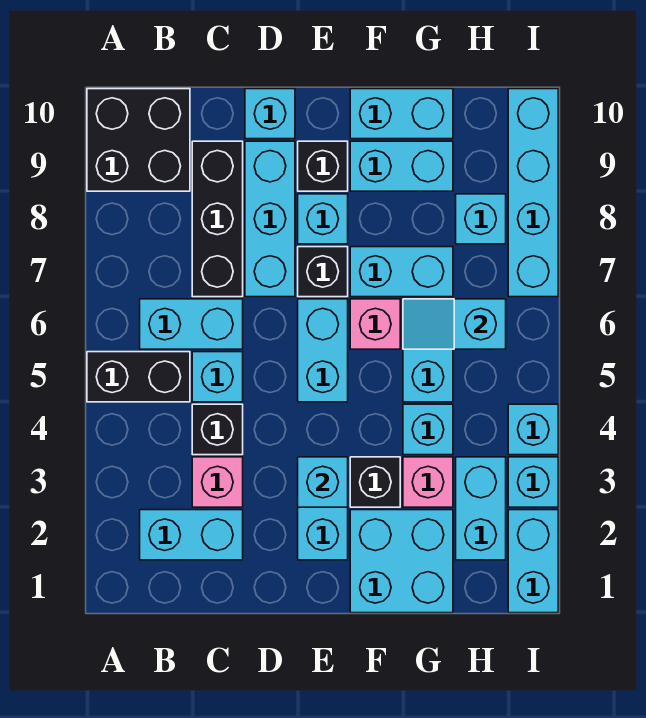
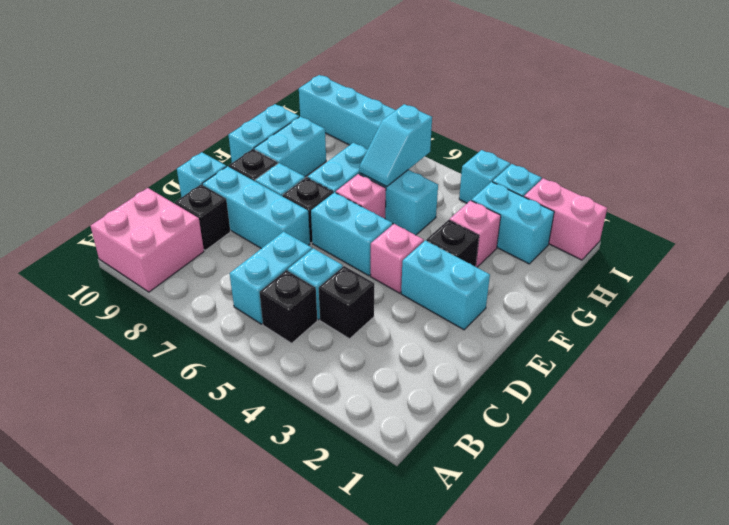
black brick A5:B5 level 1 -> black brick B5 level 1
black brick A9:B10 level 1 -> pink brick A9:B10 level 1
cyan brick B2:C2 level 1 -> none
pink brick C3 level 1 -> pink brick E4 level 1
black brick C7:C9 level 1 -> black brick C9 level 1
cyan brick E3 level 2 -> none
cyan brick F1:G2 level 1 -> none
cyan brick G4 level 1 -> none
cyan brick H8 level 1 -> none
cyan brick I1:I2 level 1 -> pink brick I1:I2 level 1

